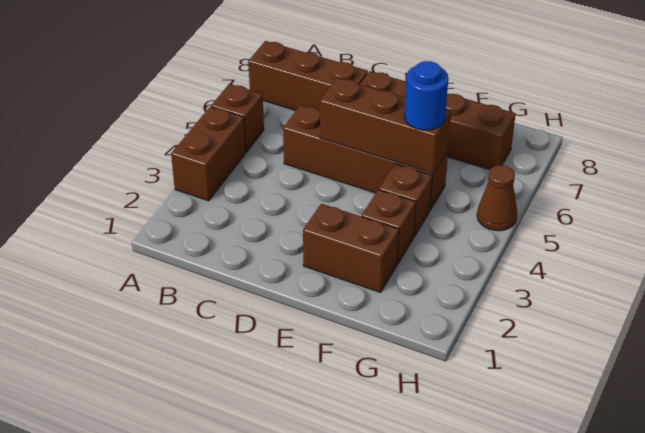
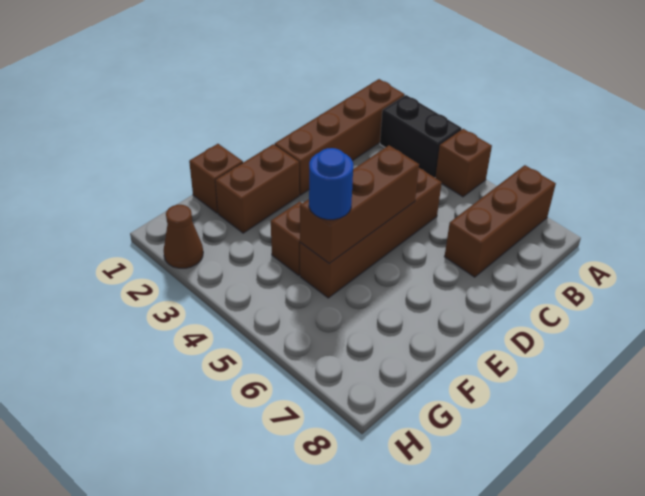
brown brick A3:A4 level 1 -> black brick A3:A4 level 1
brown brick D7:G7 level 1 -> brown brick A2:D2 level 1
brown brick F3 level 1 -> brown brick F1 level 1
brown cone H5 level 1 -> brown cone H2 level 1

